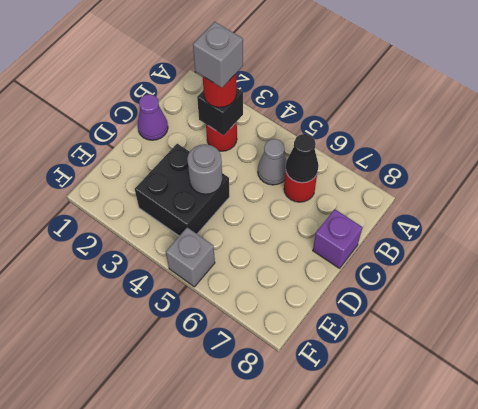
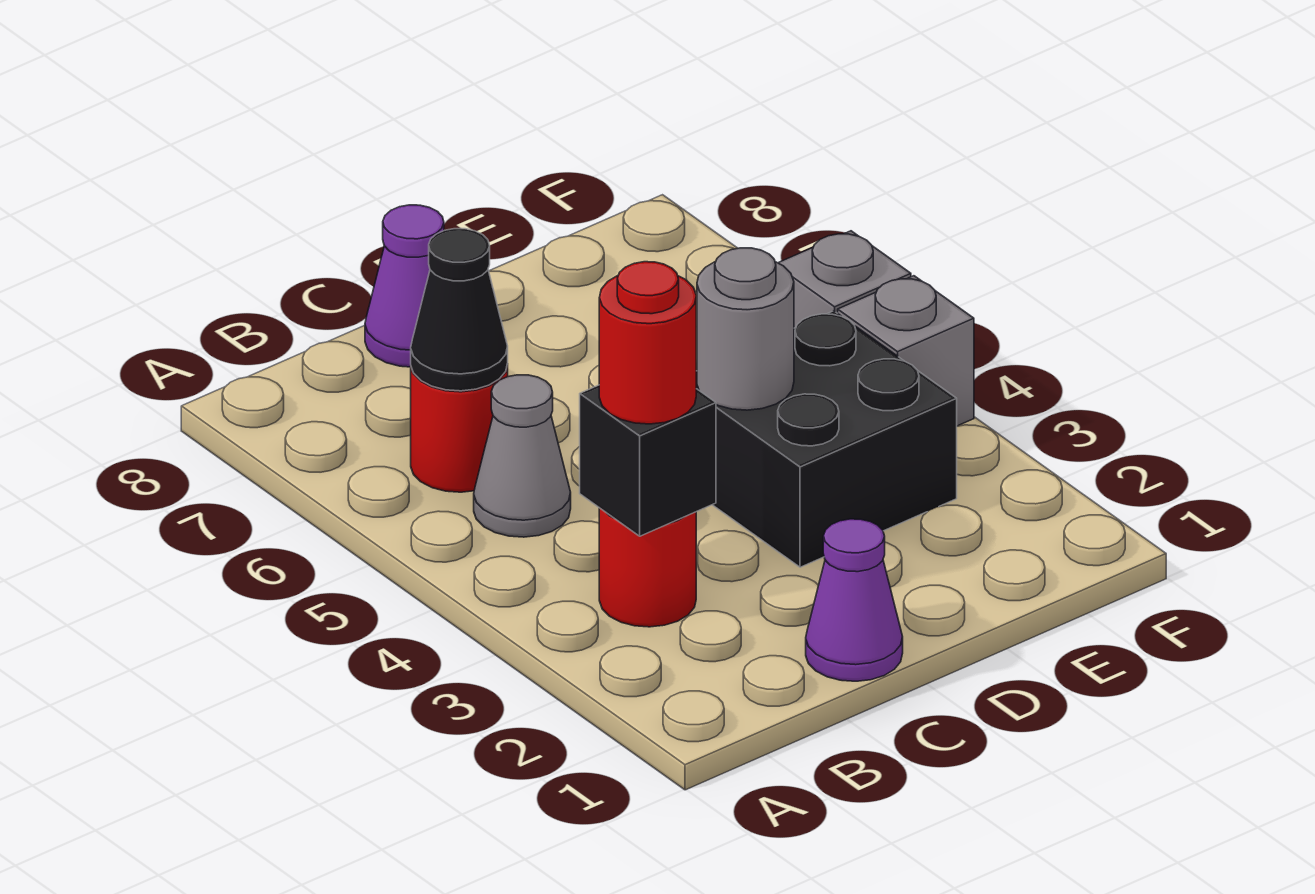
grey brick B3 level 4 -> grey brick F4 level 1
purple brick C8 level 1 -> purple cone C8 level 1

